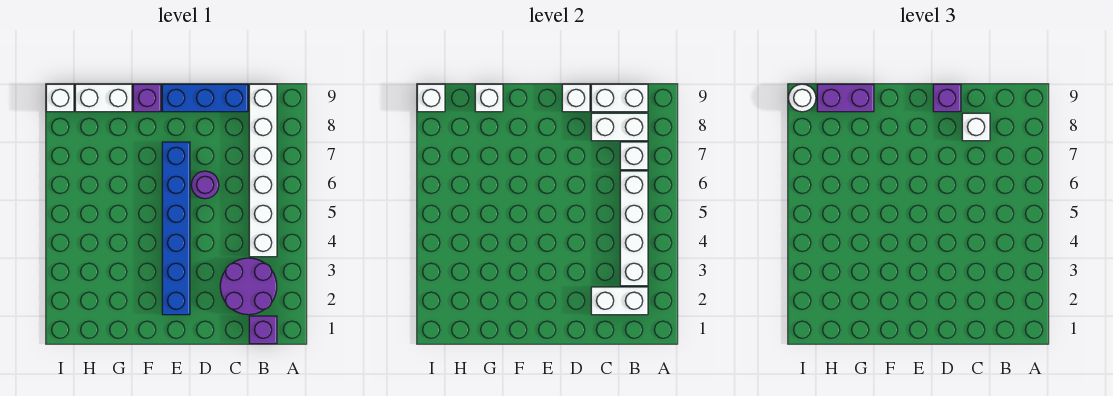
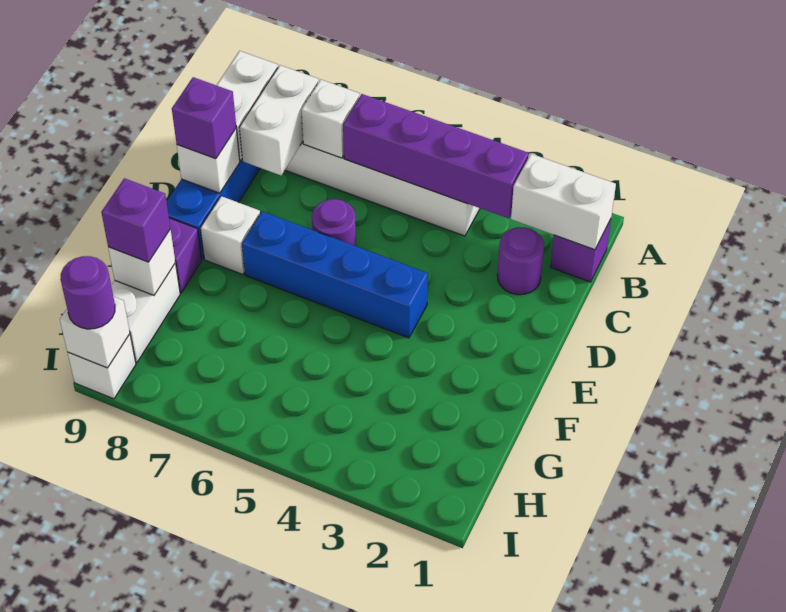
purple round brick B2:C3 level 1 -> purple round brick C2 level 1
white brick B2:C2 level 2 -> white brick B1:B2 level 2
white brick B3:B6 level 2 -> purple brick B3:B6 level 2
white brick C8 level 3 -> white brick E8 level 1
blue brick E2:E7 level 1 -> blue brick E4:E7 level 1
purple brick G9:H9 level 3 -> purple brick G9 level 3
white round brick I9 level 3 -> purple round brick I9 level 3

